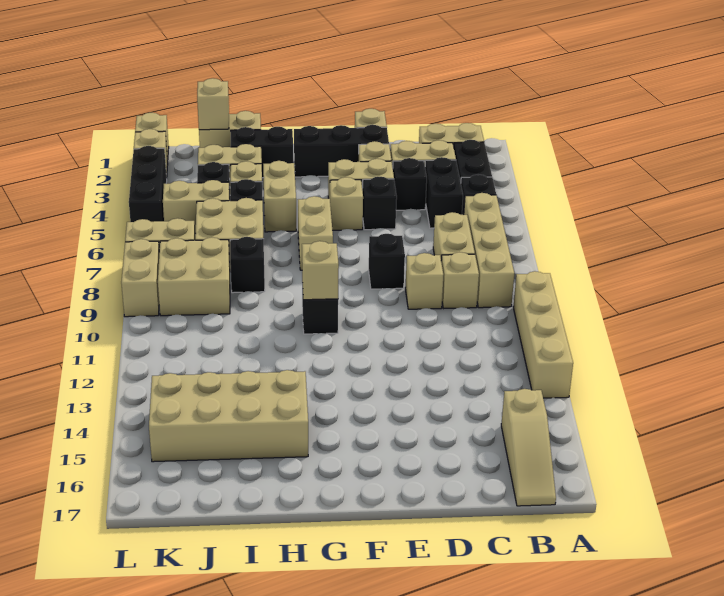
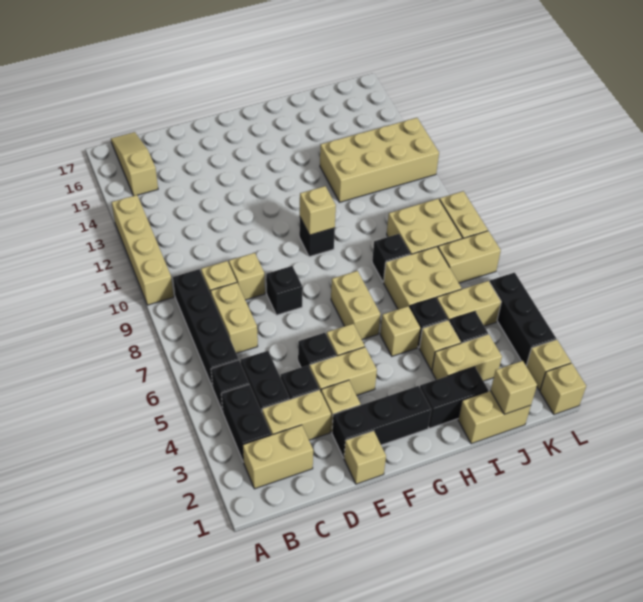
tan brick B6:B9 level 1 -> black brick B6:B9 level 1
tan brick H4:H5 level 1 -> tan brick H5 level 1
tan brick H14:K15 level 1 -> tan brick I12:L13 level 1

